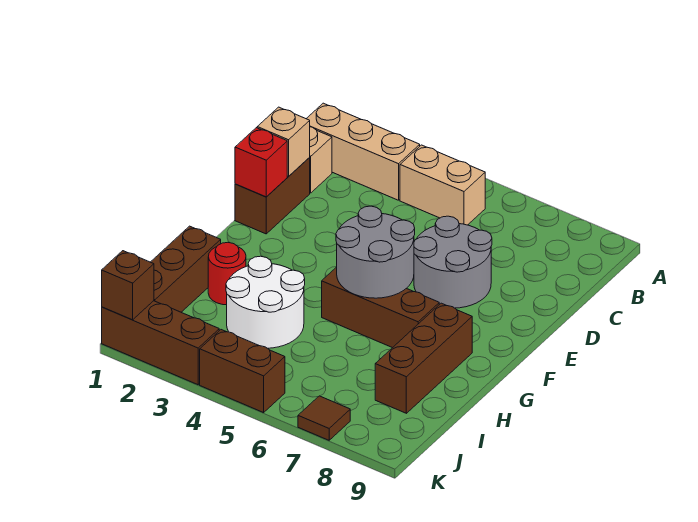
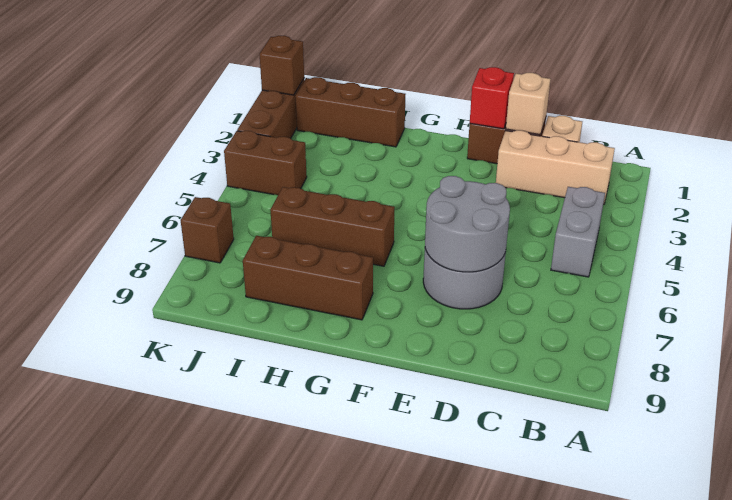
tan brick B1:B3 level 1 -> tan brick B2:D2 level 1
tan brick B4:B5 level 1 -> grey brick B4:B5 level 1
grey round brick F5:G6 level 2 -> grey round brick D6:E7 level 2
brown brick G5:G7 level 1 -> brown brick G6:I6 level 1
red round brick H2 level 1 -> none
white round brick H3:I4 level 1 -> none
brown brick K4:K5 level 1 -> brown brick J4:K4 level 1
brown tile K7 level 1 -> brown brick K7 level 1

